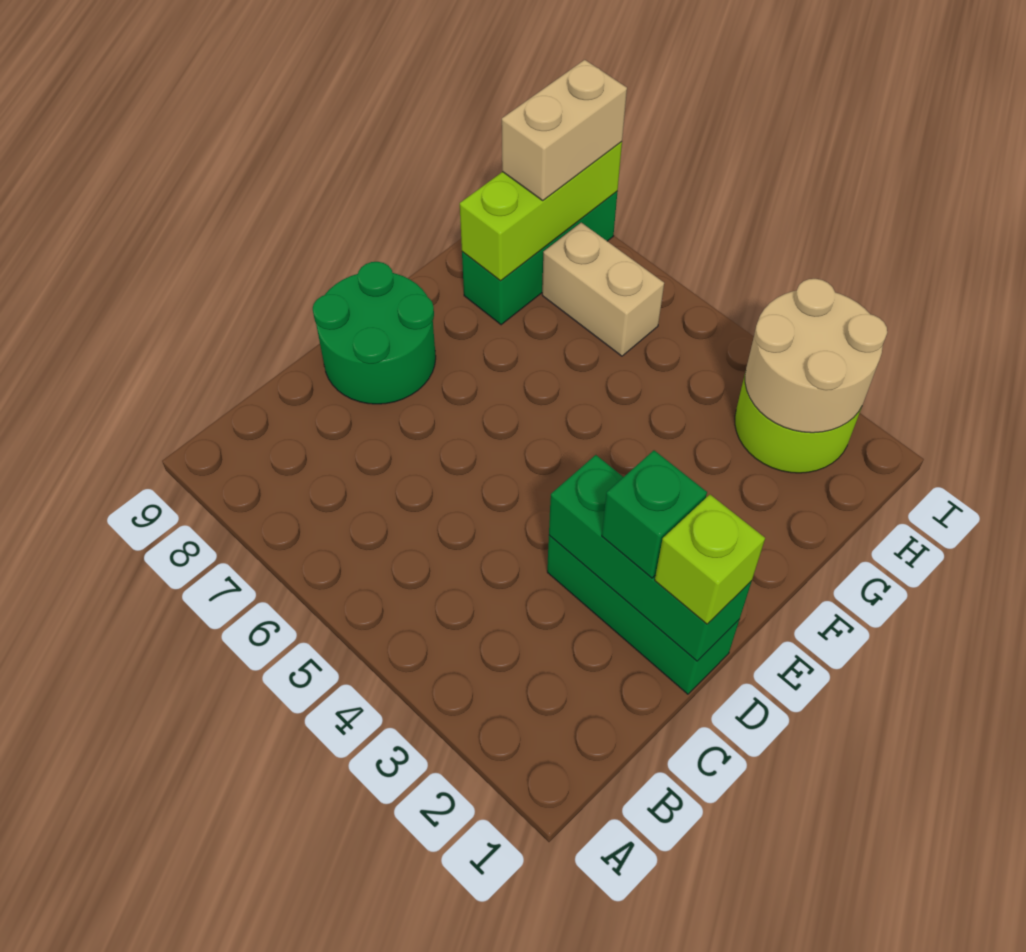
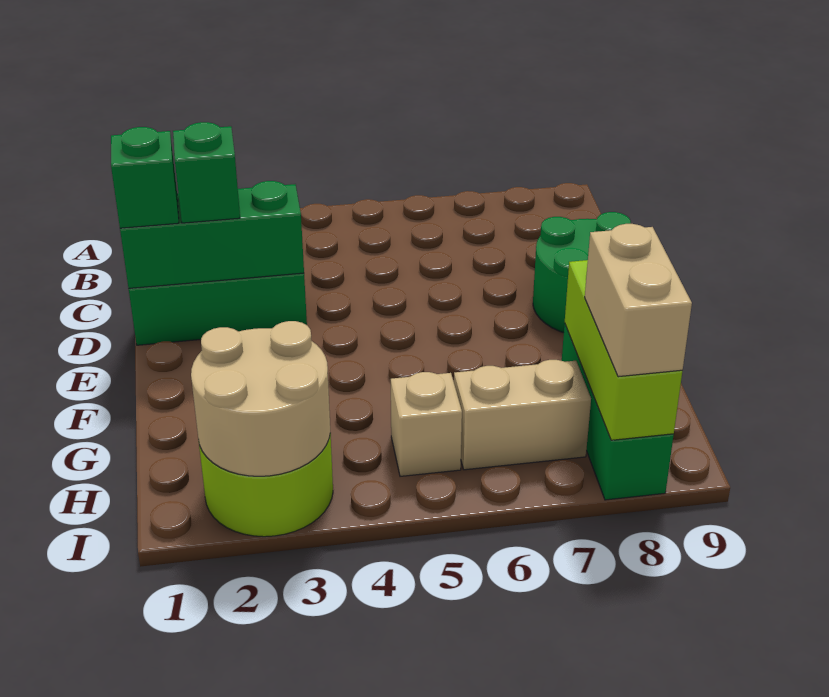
lime brick D1 level 3 -> green brick D1 level 3
none -> tan brick H5 level 1

